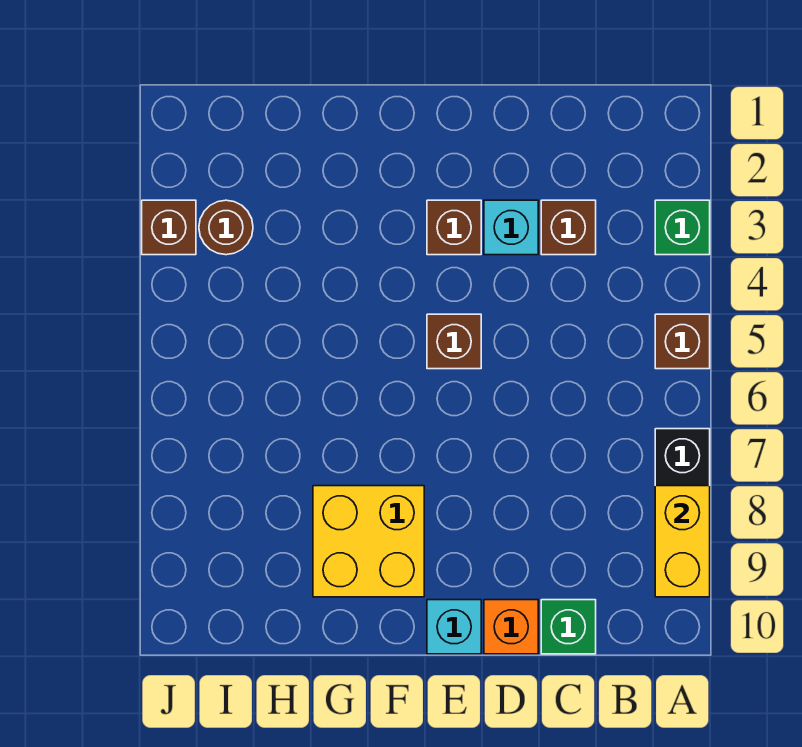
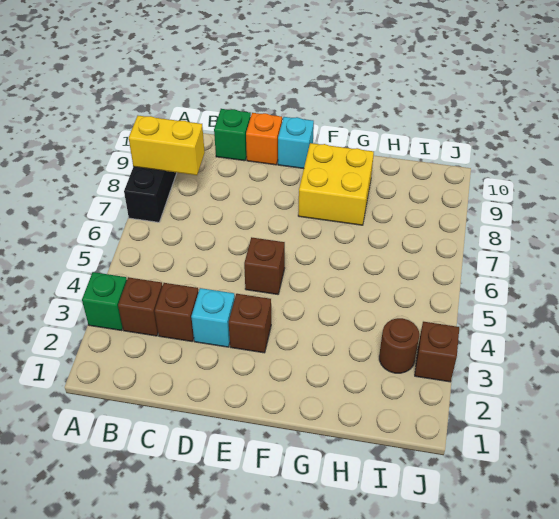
brown brick A5 level 1 -> brown brick B3 level 1
yellow brick A8:A9 level 2 -> yellow brick A8:B8 level 2

